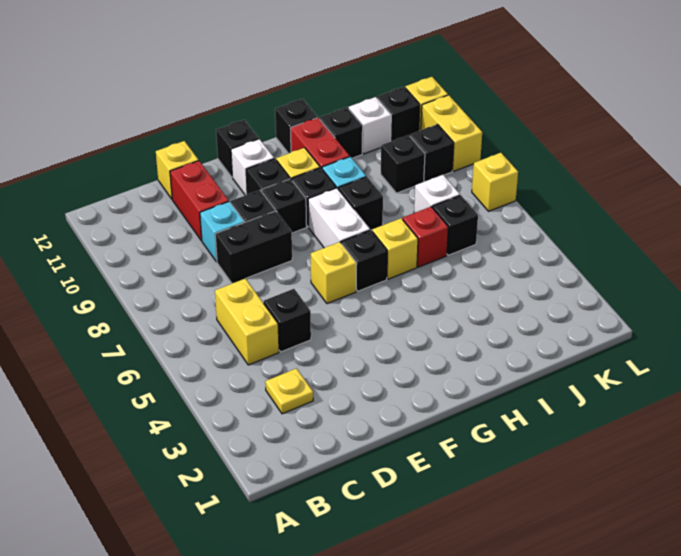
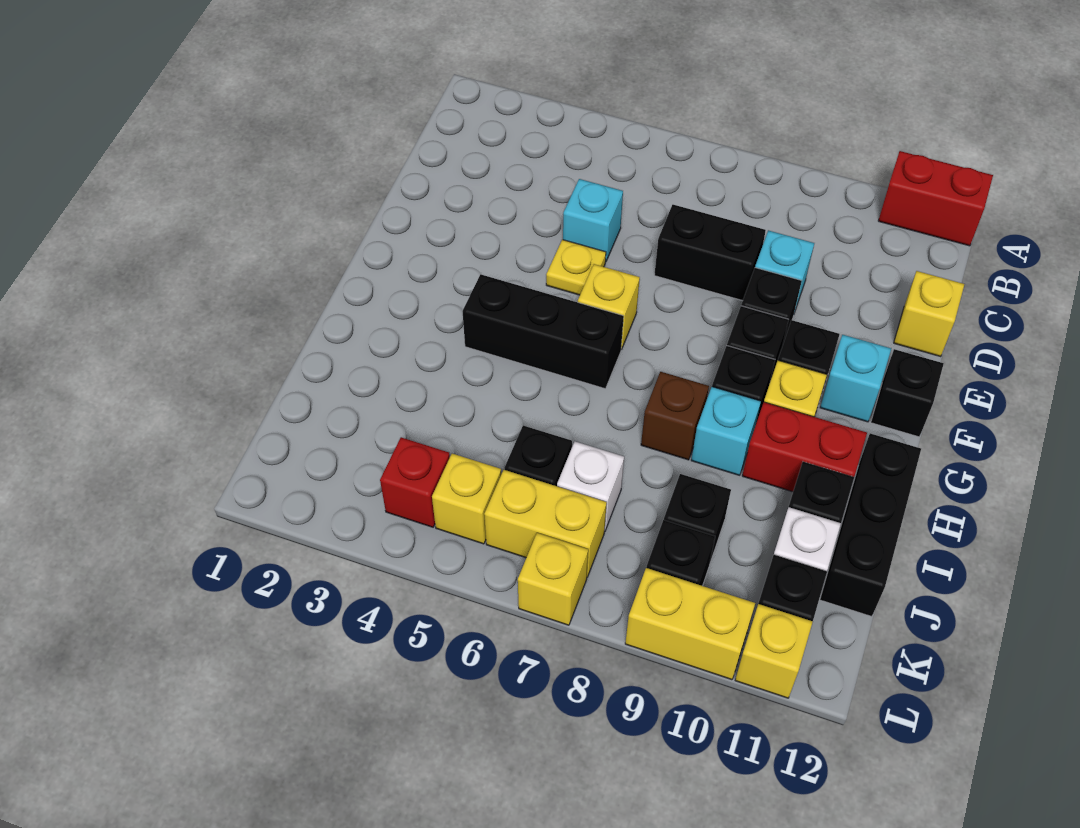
yellow plate C3 level 1 -> yellow plate E5 level 1
yellow brick C5:C6 level 1 -> yellow brick K6:K7 level 1
black brick D5 level 1 -> cyan brick D5 level 1
black brick D8:E8 level 1 -> black brick D7:D8 level 1
red brick D10:D11 level 1 -> red brick A11:A12 level 1
white brick F11 level 1 -> cyan brick F11 level 1
black brick G6 level 1 -> black brick G4:G6 level 1
white brick G7:G8 level 1 -> none
yellow brick H6 level 1 -> yellow brick K5 level 1
black brick H8 level 1 -> brown brick H8 level 1
black brick H12 level 1 -> black brick H12:J12 level 1
red brick I6 level 1 -> red brick K4 level 1

